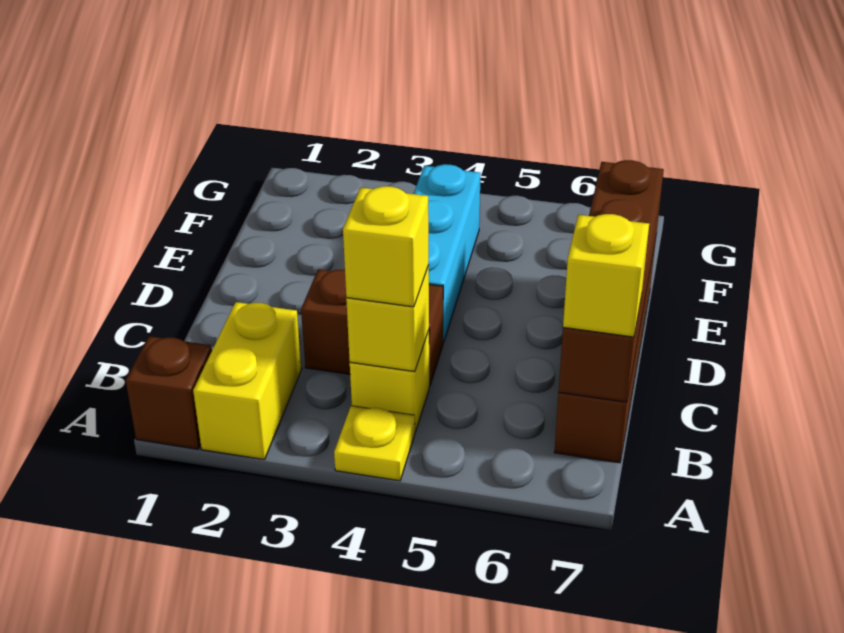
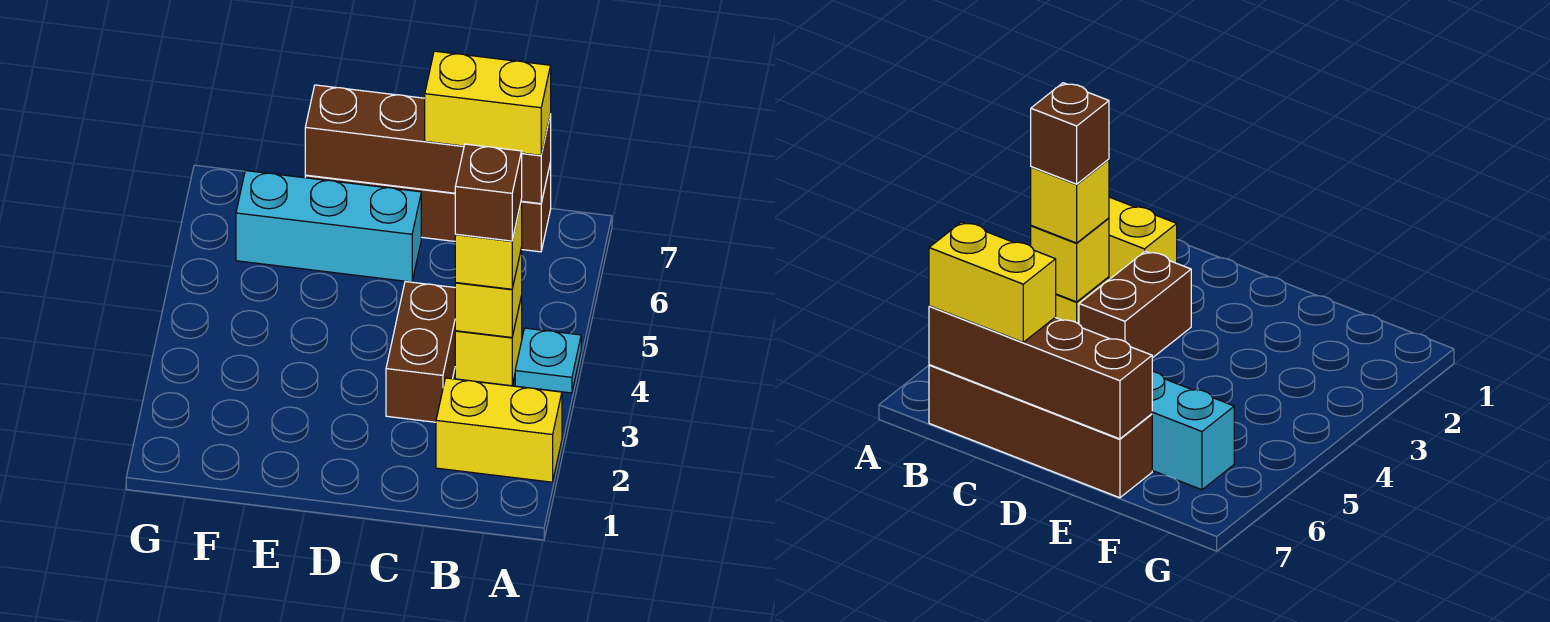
brown brick A1 level 1 -> brown brick B4 level 4
yellow plate A4 level 1 -> cyan plate A4 level 1
yellow brick B7 level 3 -> yellow brick B7:C7 level 3
cyan brick D4:F4 level 1 -> cyan brick D6:F6 level 1

